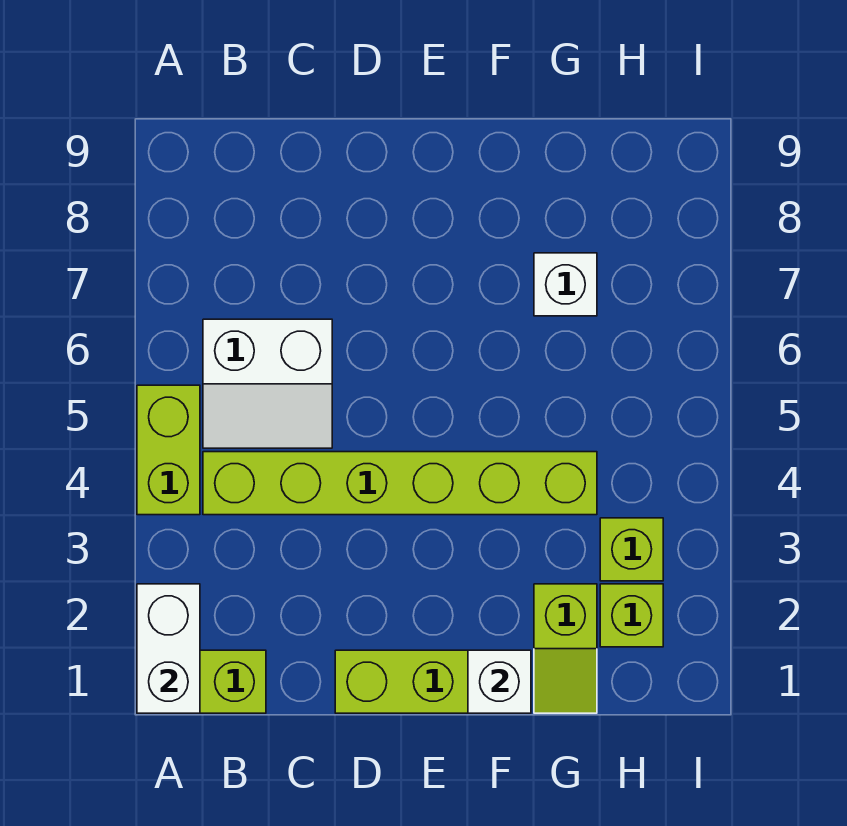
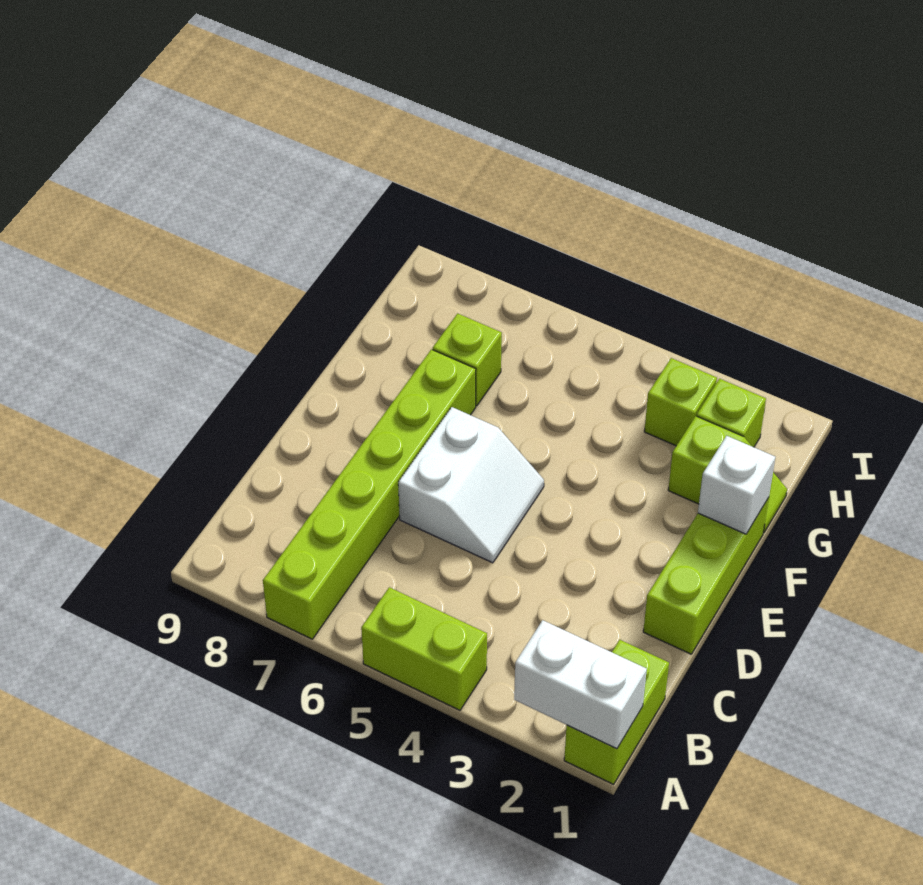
lime brick B4:G4 level 1 -> lime brick A7:F7 level 1
white slope B5:C6 level 1 top 6 -> white slope D5:E6 level 1 top 6
white brick G7 level 1 -> lime brick G7 level 1

